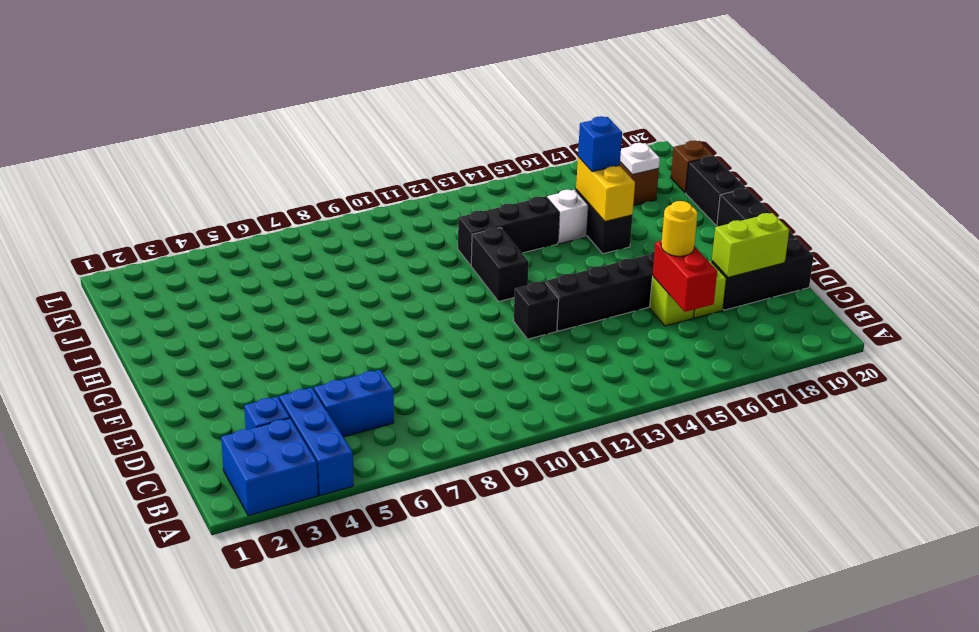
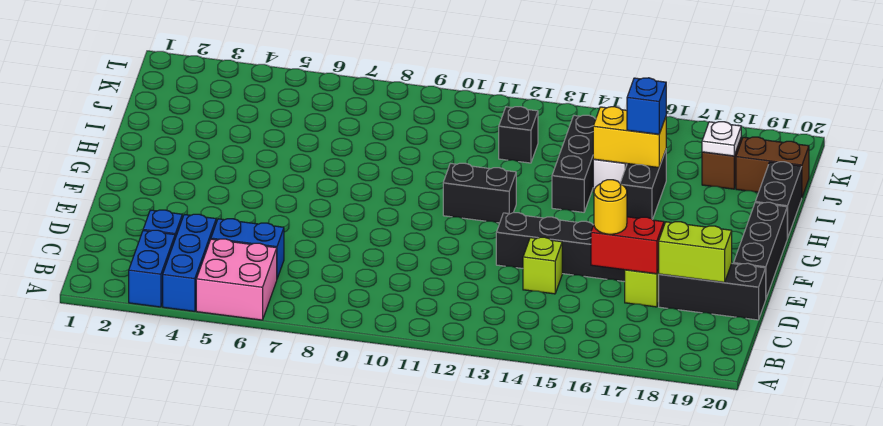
blue brick A2:B3 level 1 -> blue brick A3:B3 level 1
none -> pink brick A5:B6 level 1
red brick C16:D16 level 2 -> red brick D16:D17 level 2
lime brick D16 level 1 -> lime brick D14 level 1
black brick E12 level 1 -> black brick J12 level 1
black brick G12:H12 level 1 -> black brick G11:G12 level 1
yellow brick H16:I16 level 2 -> yellow brick I15:I16 level 2
black brick I12:I14 level 1 -> black brick H14:J14 level 1
brown brick J20 level 1 -> brown brick J19:J20 level 1

